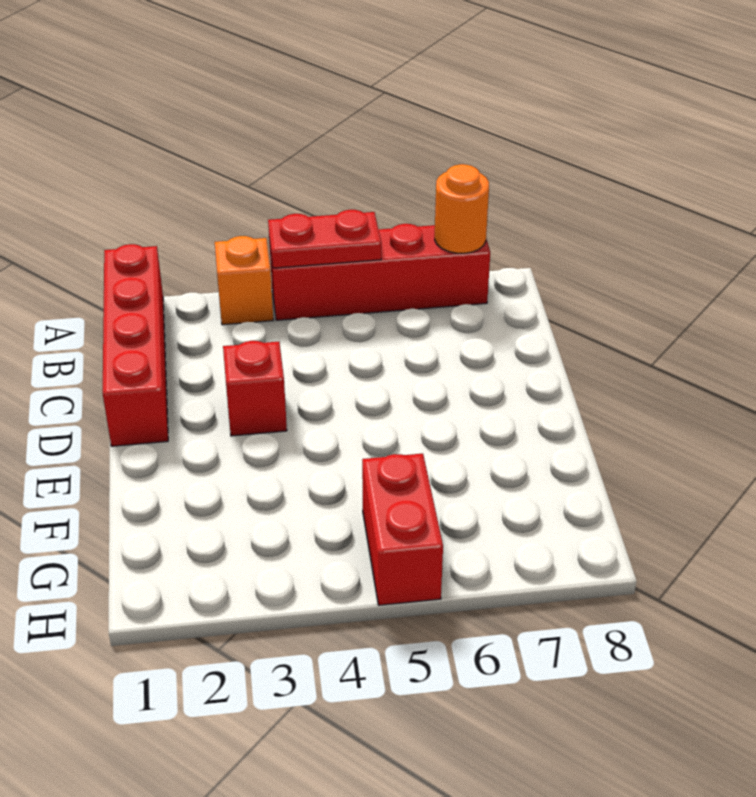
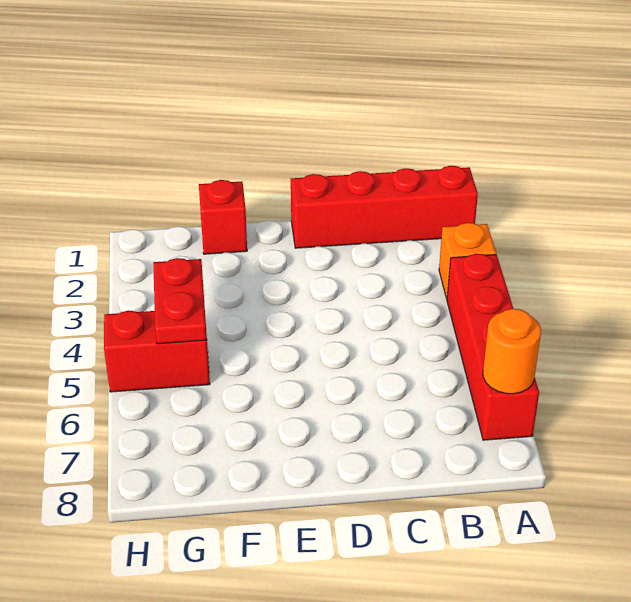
red plate A4:A5 level 2 -> red plate G4:G5 level 2
red brick D3 level 1 -> red brick F1 level 1

